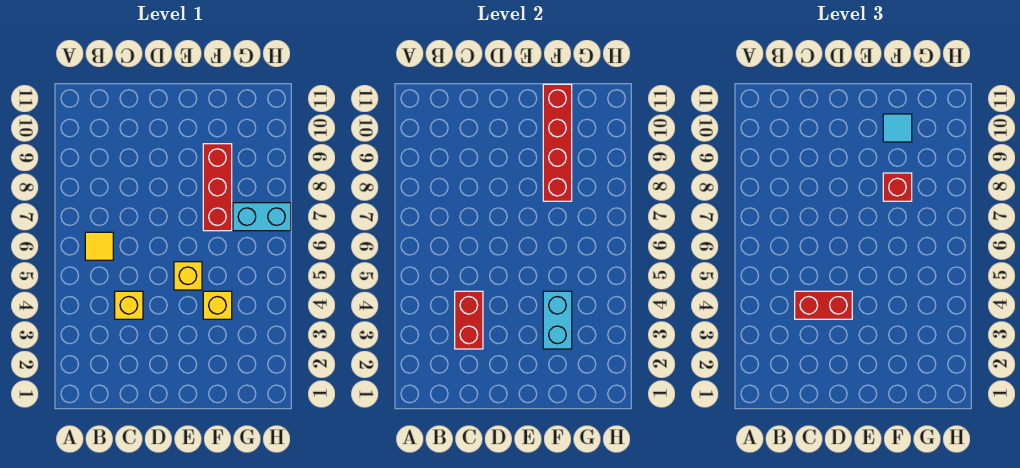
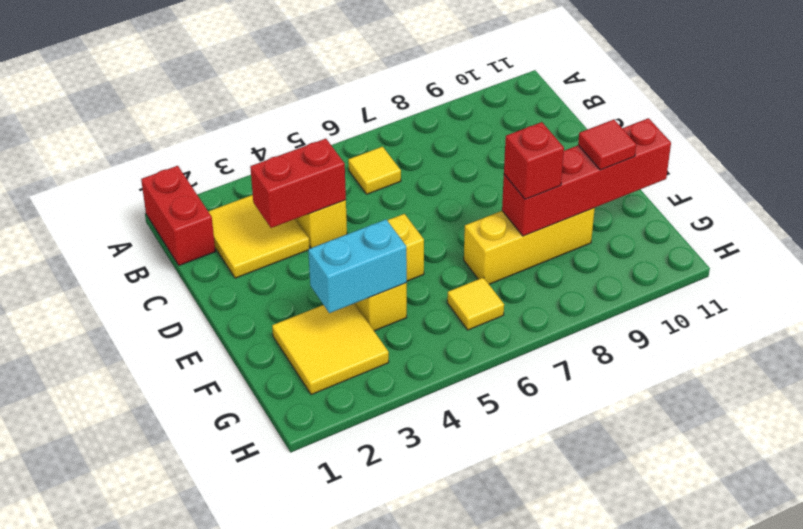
none -> yellow tile B2:C3 level 1
red brick C4:D4 level 3 -> red brick A1:B1 level 1
none -> yellow tile F2:G3 level 1
red brick F7:F9 level 1 -> yellow brick F7:F9 level 1
cyan tile F10 level 3 -> red tile F10 level 3
none -> yellow tile G6 level 1
cyan brick G7:H7 level 1 -> none

